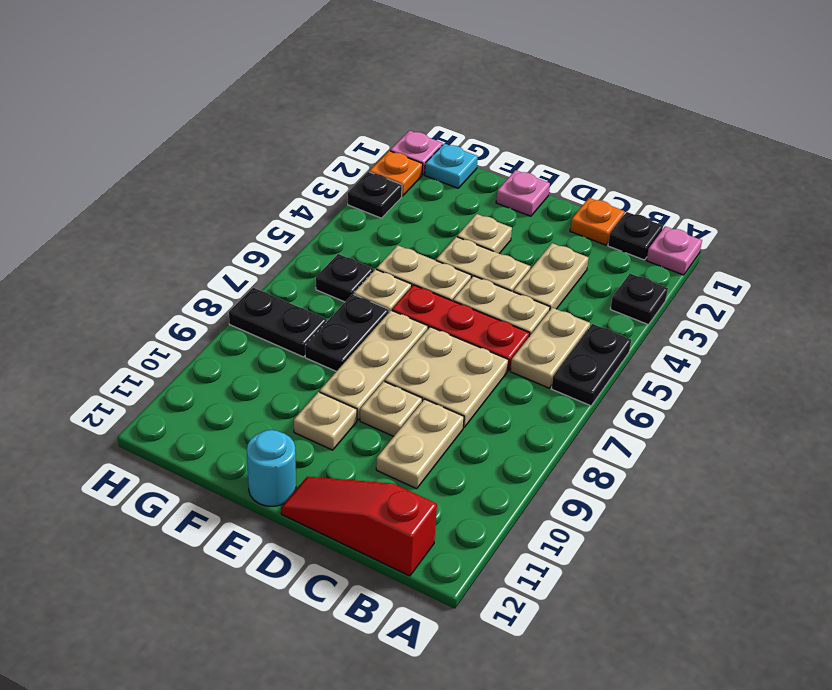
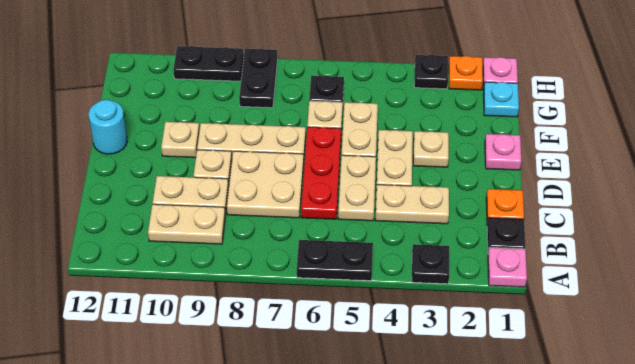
tan plate B5:B6 level 1 -> tan plate B9:B10 level 1
red slope B12:D12 level 1 top B -> none
black plate F7:F8 level 1 -> black plate H9:H10 level 1

